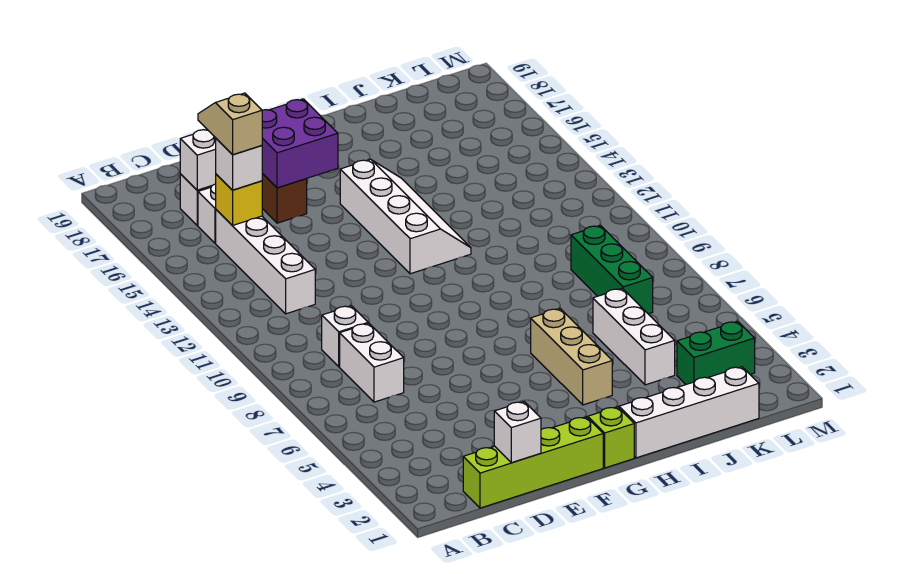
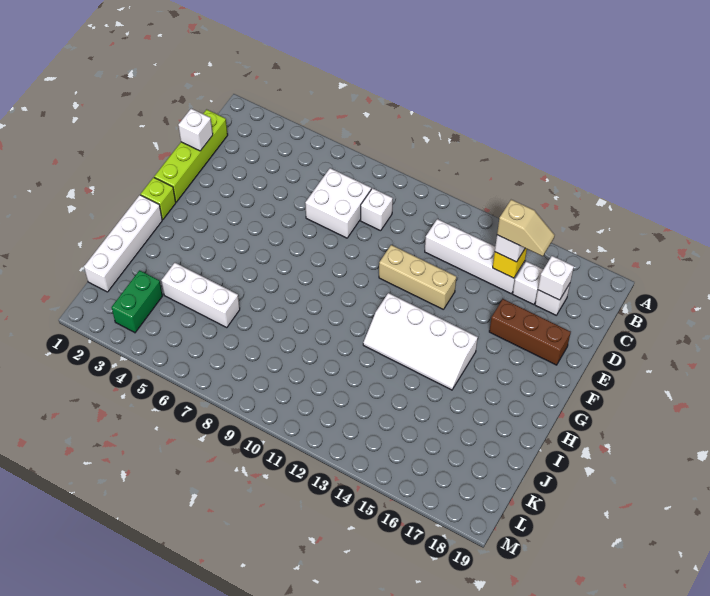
white brick C7:C8 level 1 -> white brick C7:D8 level 1
purple brick E16:F17 level 2 -> none
tan brick H4:H6 level 1 -> tan brick E11:E13 level 1
green brick K7:K9 level 1 -> none

